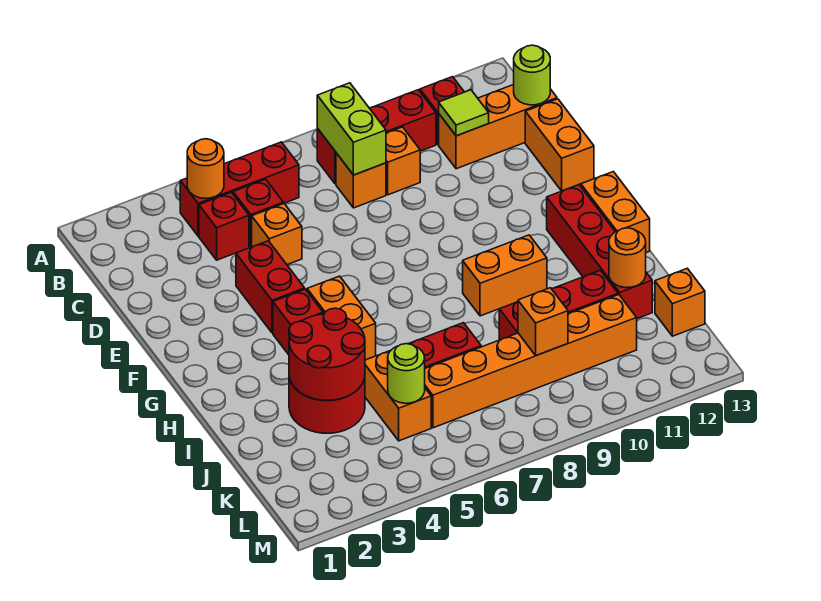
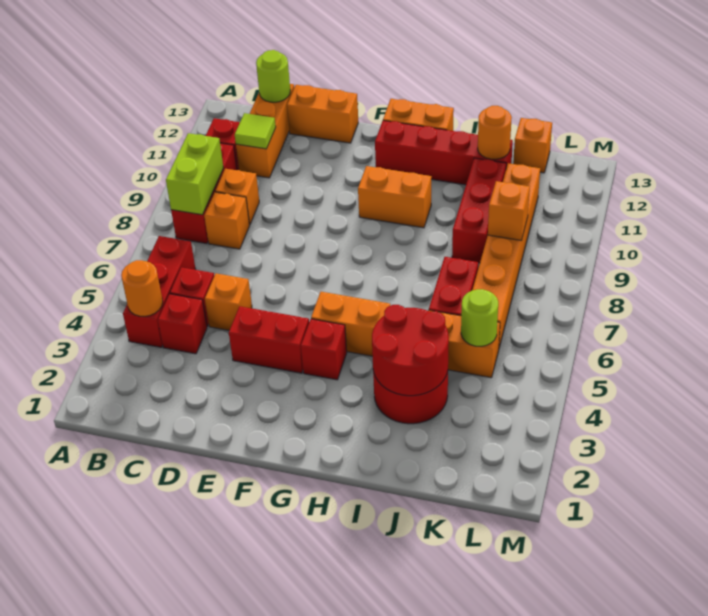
lime brick B8:C8 level 2 -> lime brick B8:B9 level 2
orange brick H9:H10 level 1 -> orange brick G10:H10 level 1

